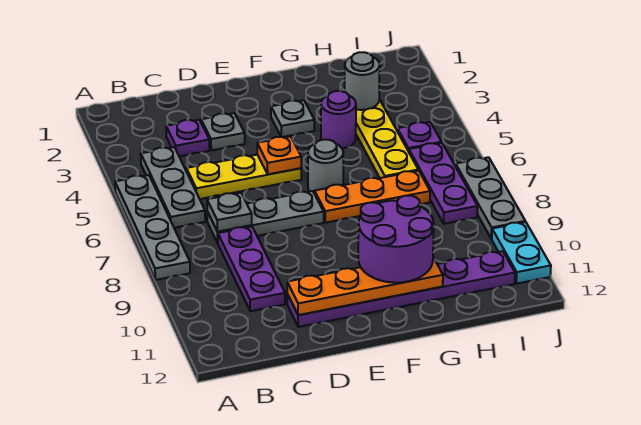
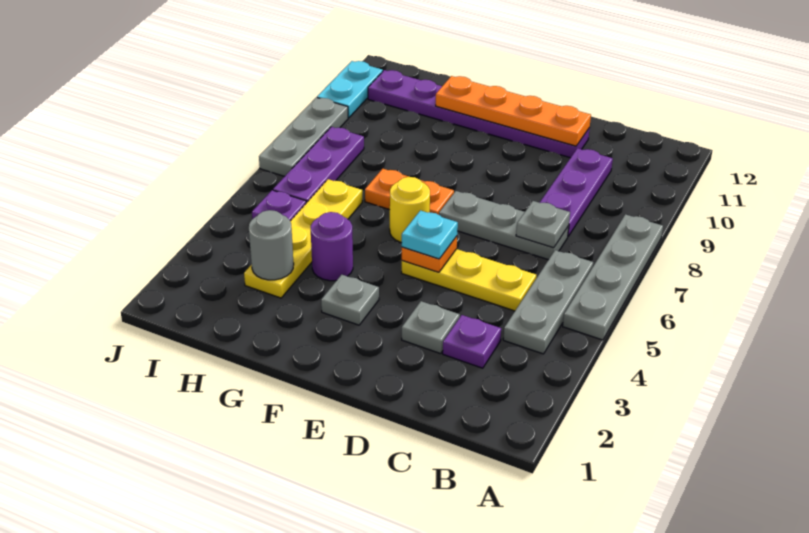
none -> cyan plate E5 level 3
grey round brick F6 level 1 -> yellow round brick F6 level 1
orange plate F7:H7 level 1 -> orange plate F7:G7 level 1
purple round brick F10:G11 level 3 -> none

